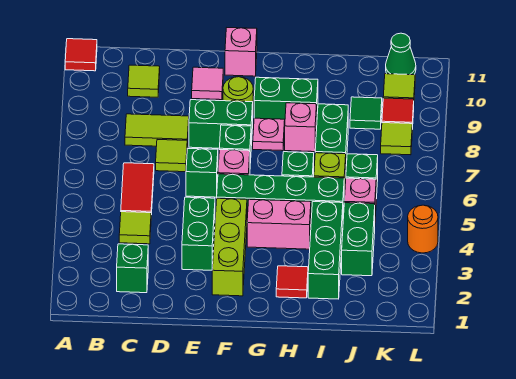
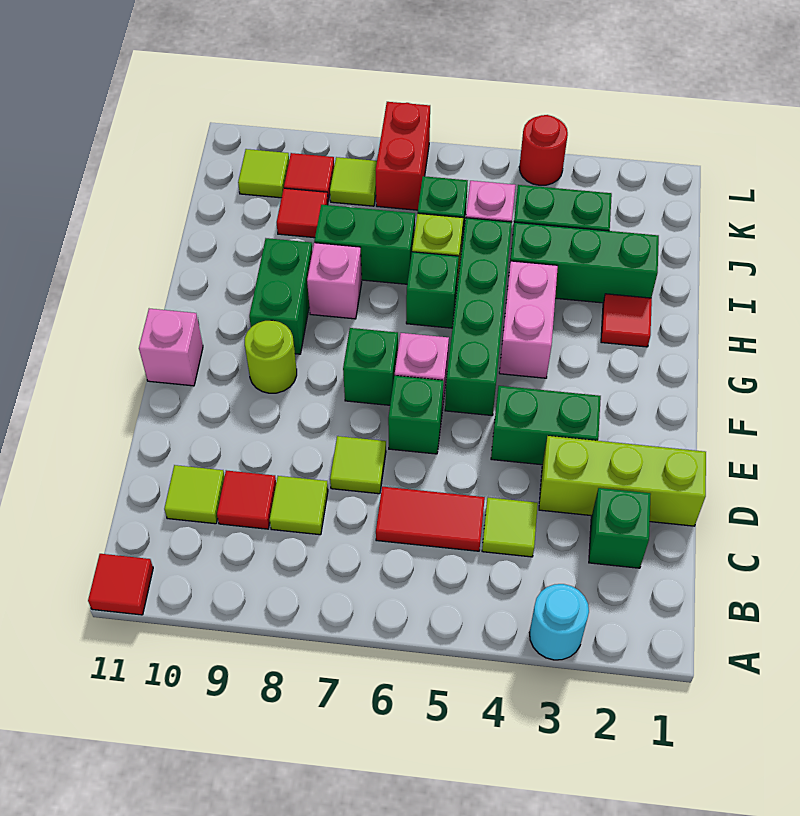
none -> cyan round brick A3 level 1
lime tile C8:D8 level 1 -> lime tile C8 level 1
none -> red tile C9 level 1
green brick E8:F8 level 1 -> none
pink tile E10 level 1 -> none
lime brick F2:F4 level 1 -> lime brick D1:D3 level 1
pink plate G8 level 1 -> none
green tile J9 level 1 -> red tile J9 level 1
none -> red brick K7:L7 level 1
green cone K11 level 1 -> none
orange round brick L4 level 1 -> red round brick L4 level 1

